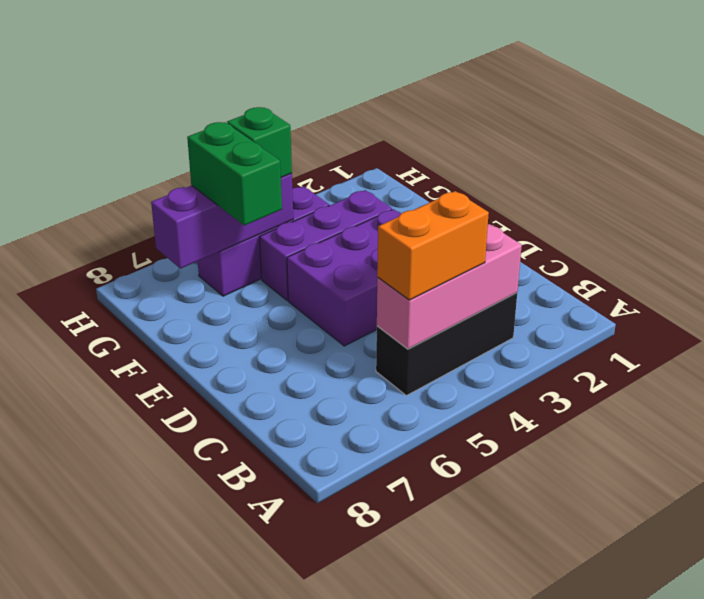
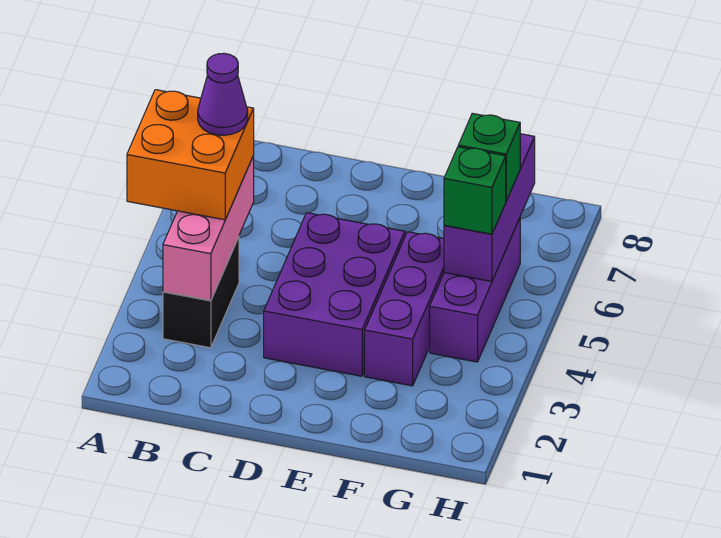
black brick B3:B5 level 1 -> black brick B3:B4 level 1
orange brick B4:B5 level 3 -> orange brick A4:B5 level 3
none -> purple cone B5 level 4
green brick F6:G6 level 3 -> green brick G6 level 3

